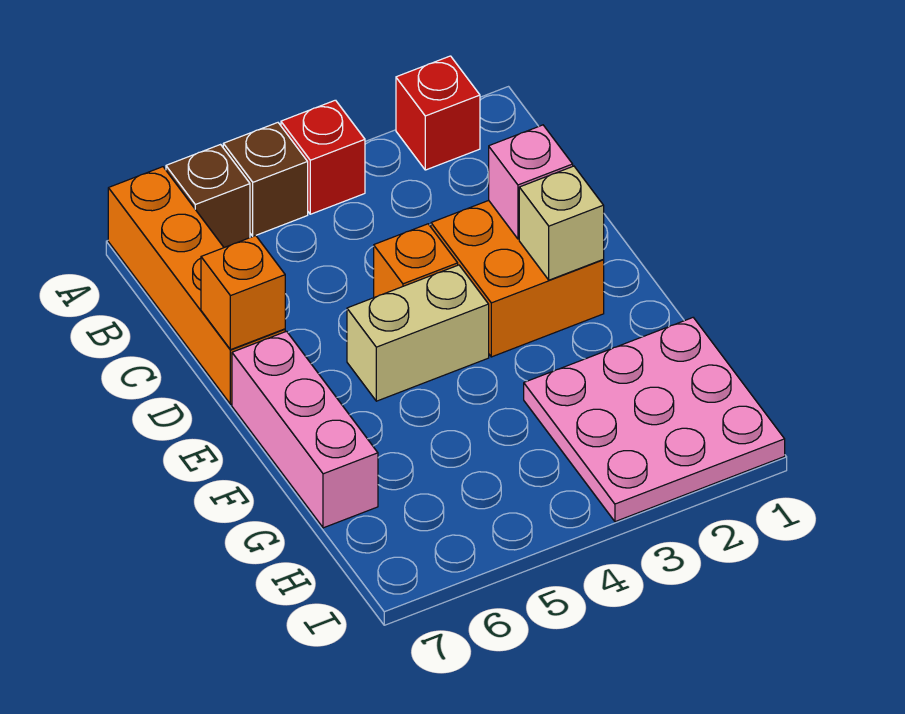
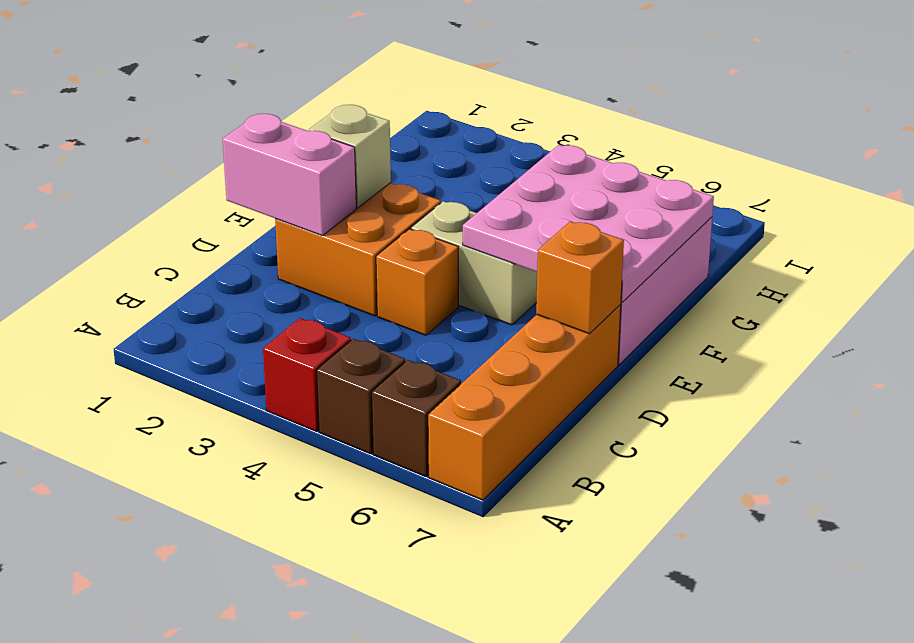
red brick A2 level 1 -> none
pink brick D2 level 2 -> pink brick D1:D2 level 2
pink plate G1:I3 level 1 -> pink plate E5:G7 level 2

